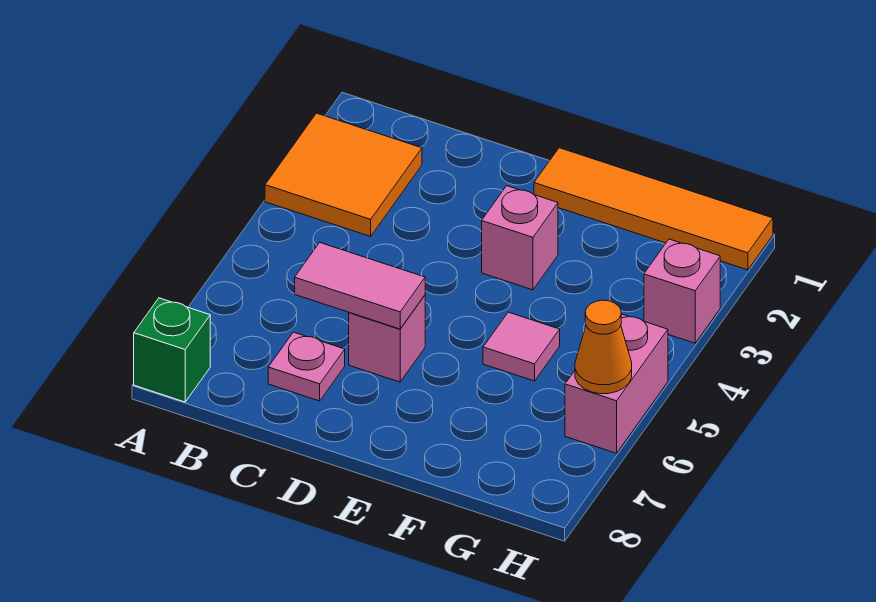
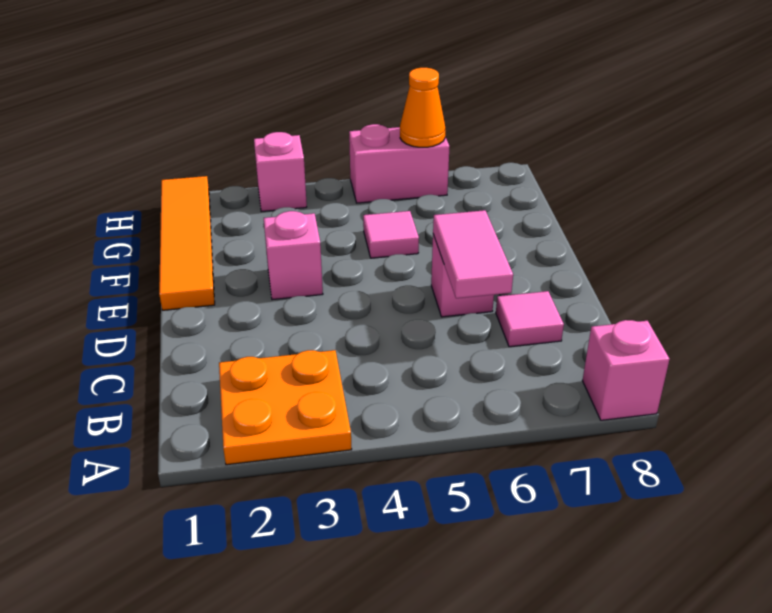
orange tile A2:B3 level 1 -> orange plate A2:B3 level 1
green brick A8 level 1 -> pink brick A8 level 1
pink plate C7 level 1 -> pink tile C7 level 1

